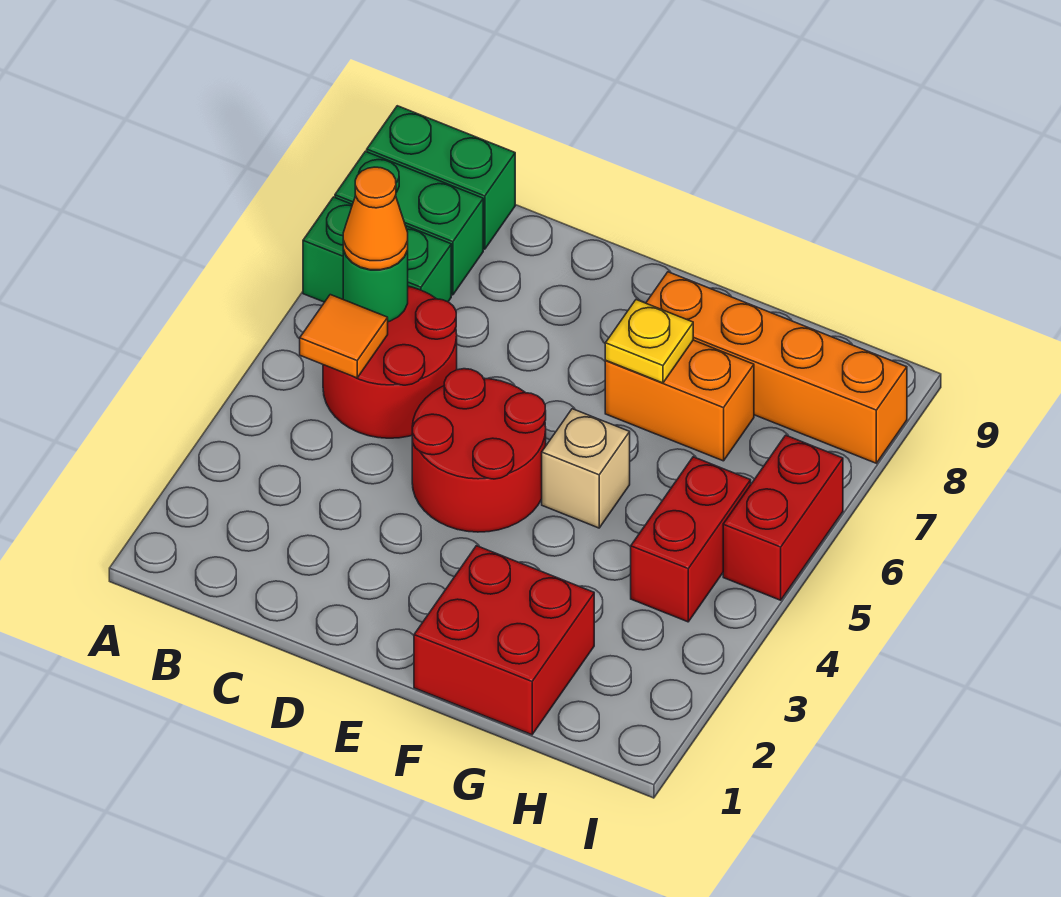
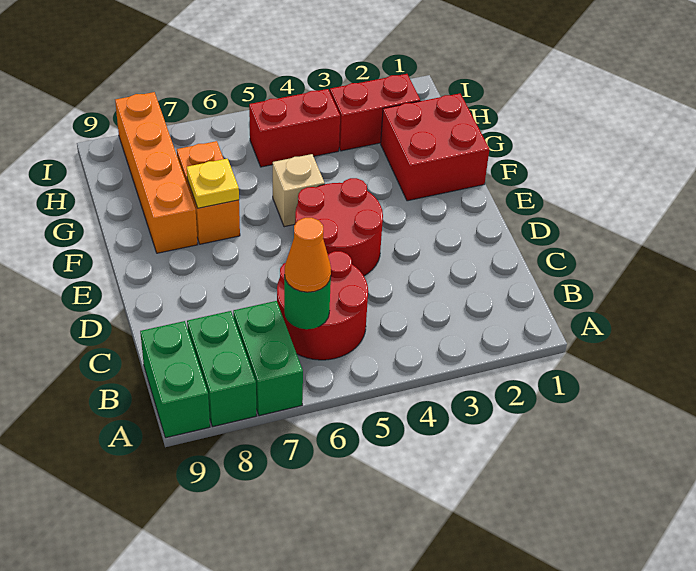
orange tile B5 level 2 -> none
red brick I5:I6 level 1 -> red brick H2:H3 level 1

